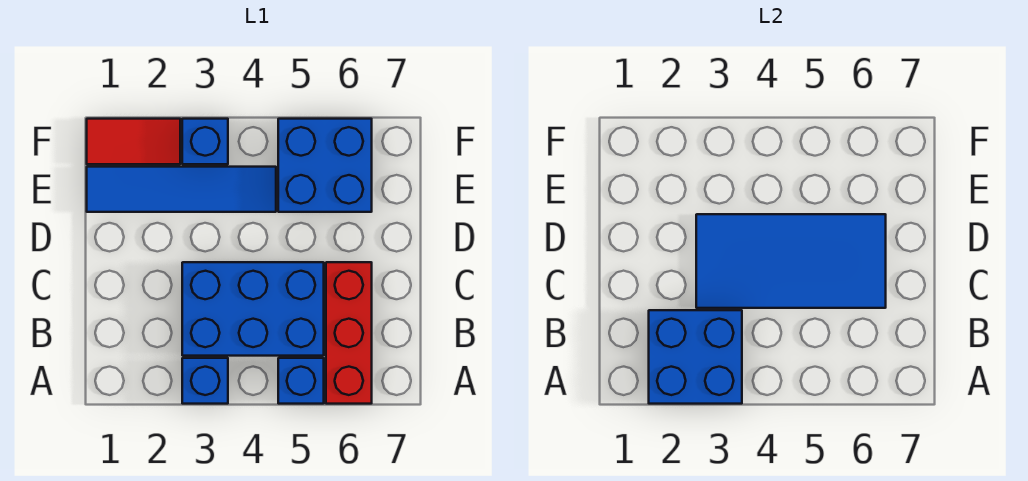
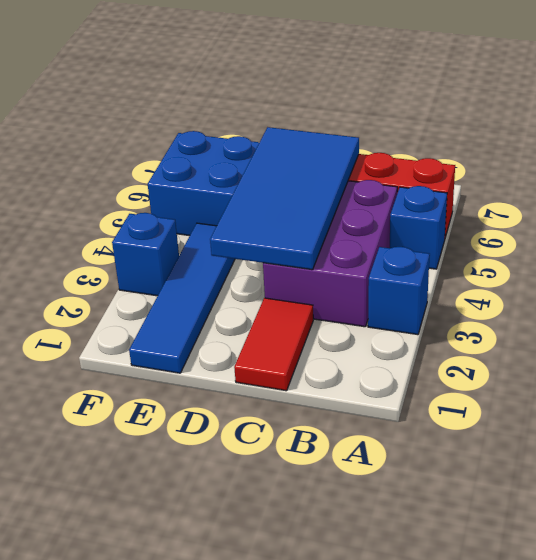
blue brick A2:B3 level 2 -> none
blue brick B3:C5 level 1 -> purple brick B3:C5 level 1
red tile F1:F2 level 1 -> red tile C1:C2 level 1

